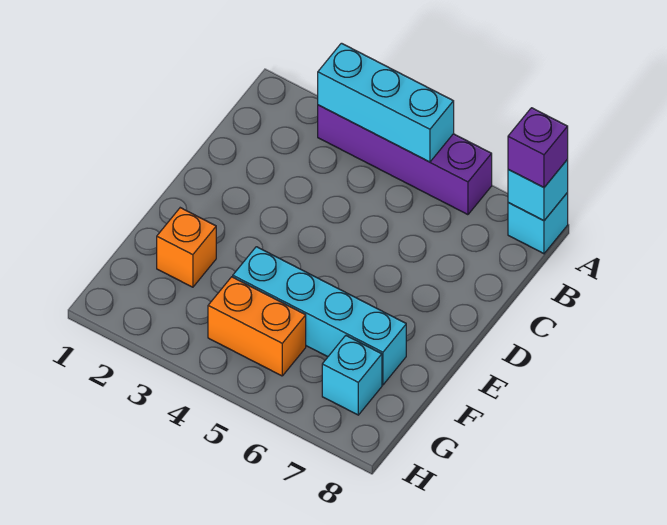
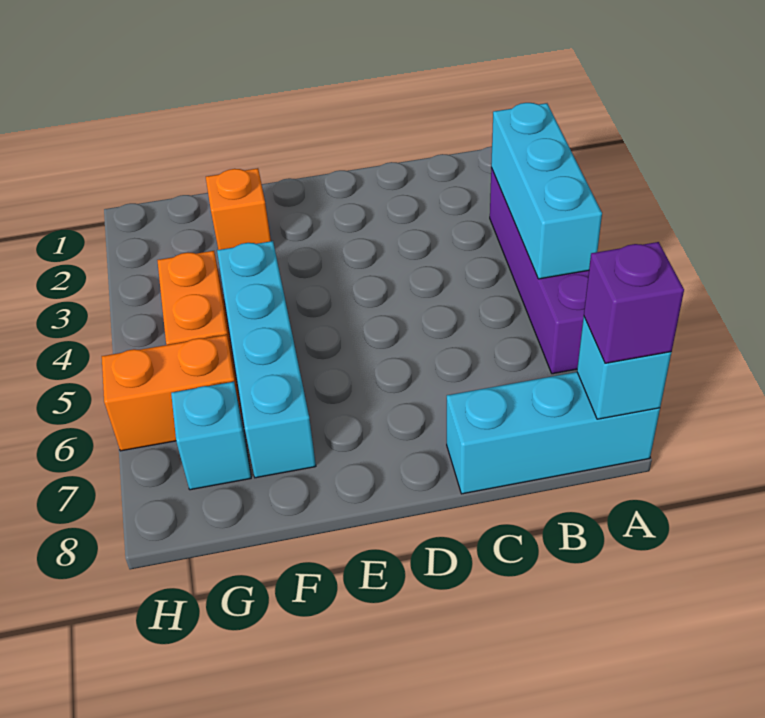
cyan brick A8 level 1 -> cyan brick A8:C8 level 1
none -> orange brick G6:H6 level 1

